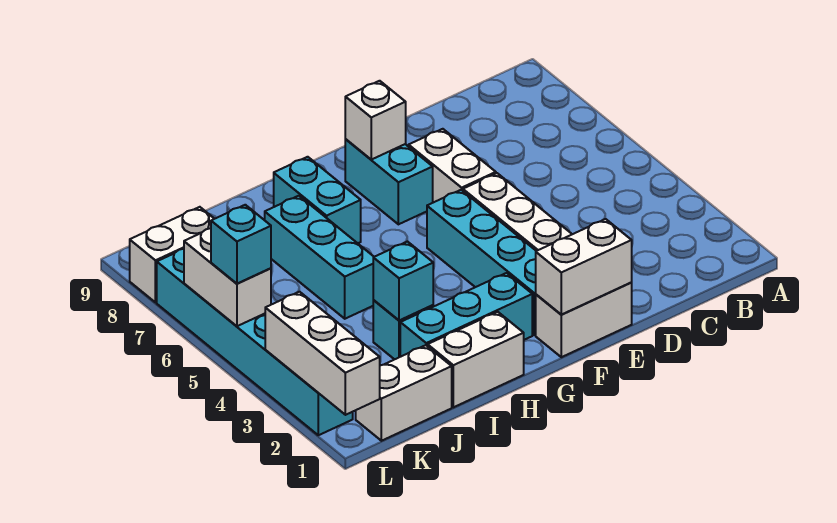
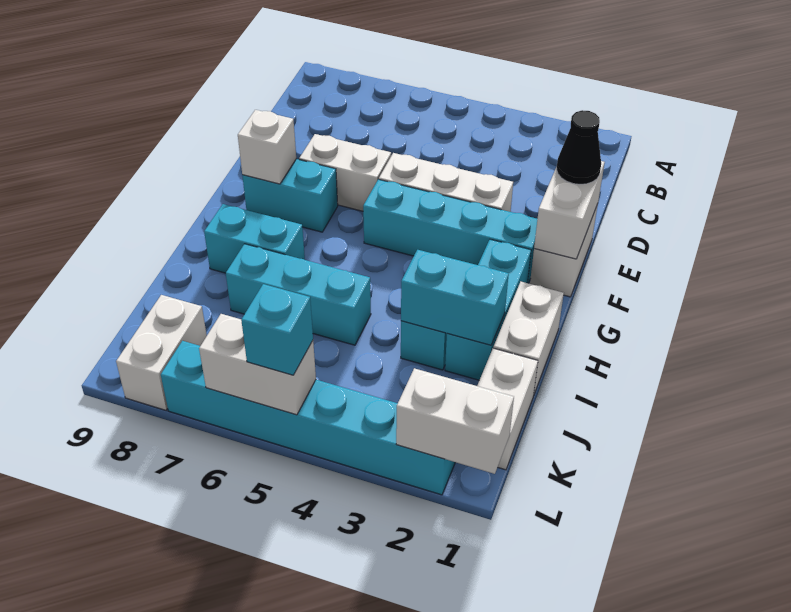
none -> black cone E1 level 3
cyan brick I3 level 2 -> cyan brick I2:I3 level 2
white brick L1:L3 level 2 -> white brick L1:L2 level 2

